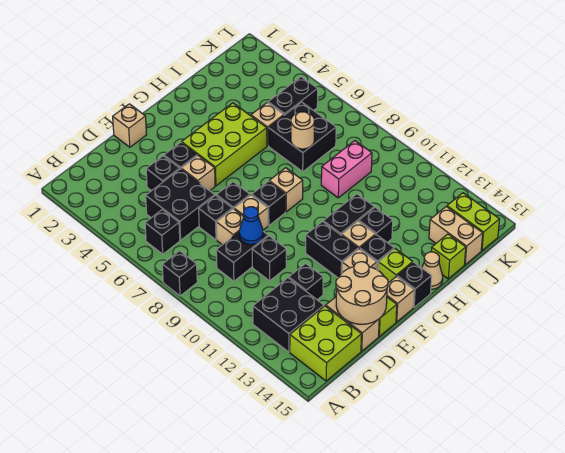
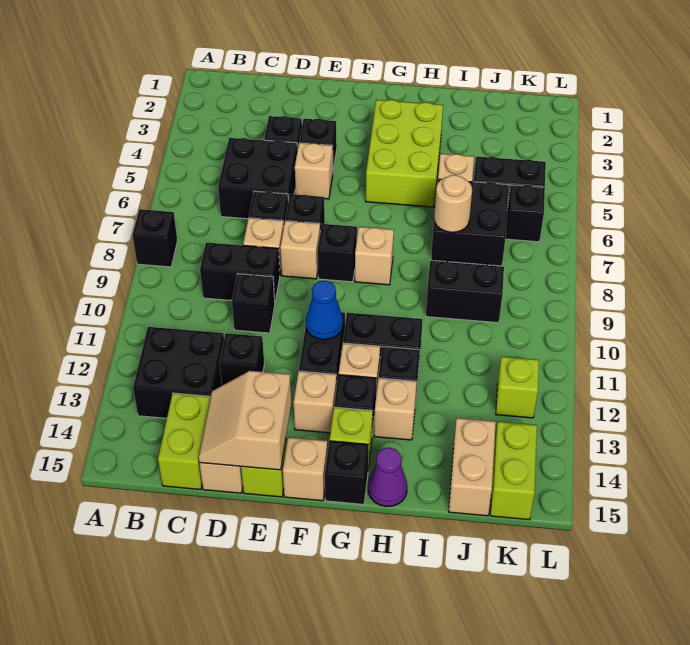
black brick B6 level 1 -> black brick K6 level 1
lime brick B14:C15 level 1 -> lime brick C14:C15 level 1
blue cone D9 level 2 -> blue cone F11 level 2
tan round brick D14:E15 level 2 -> tan slope D14:E15 level 2 top E
tan brick E1 level 1 -> tan brick H13 level 1
lime brick F4:H5 level 1 -> lime brick G3:H5 level 1
tan cone H15 level 1 -> purple cone H15 level 1
pink brick I9:J9 level 1 -> black brick I9:J9 level 1
lime brick I15 level 1 -> lime brick K12 level 1

